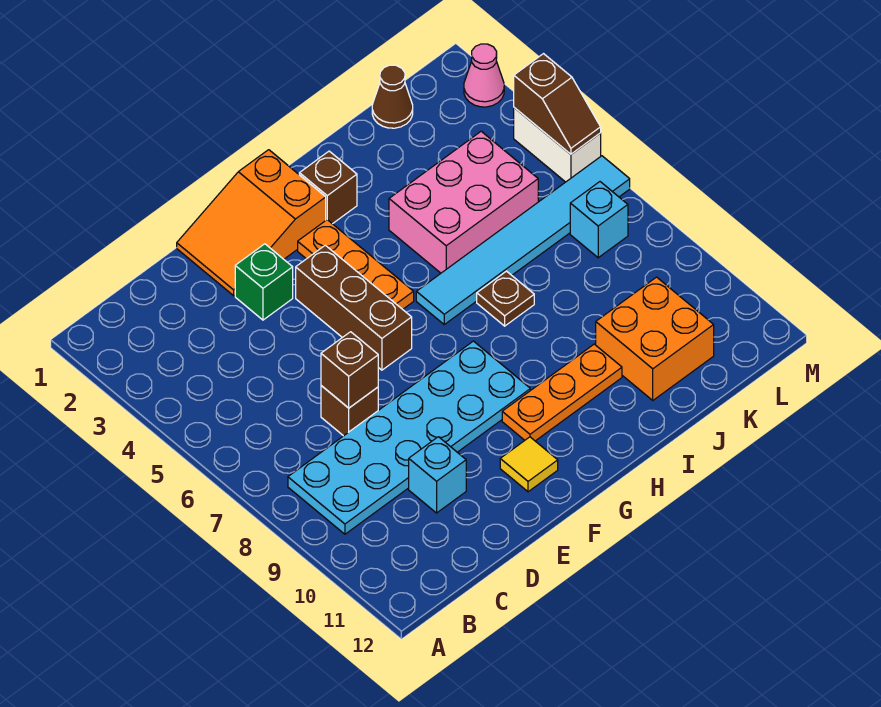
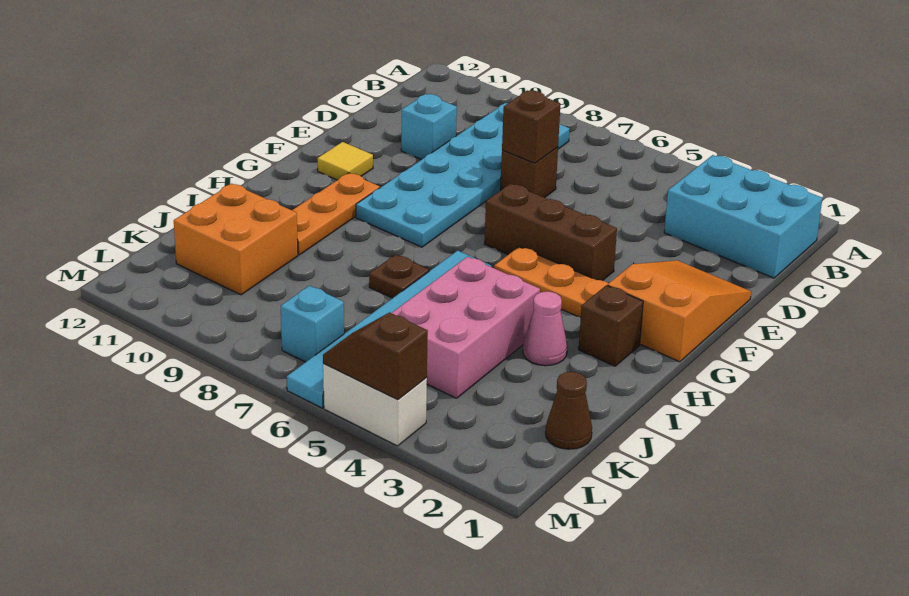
none -> cyan brick B1:C3 level 1
green brick E3 level 1 -> none
pink cone M2 level 1 -> pink cone I3 level 1

